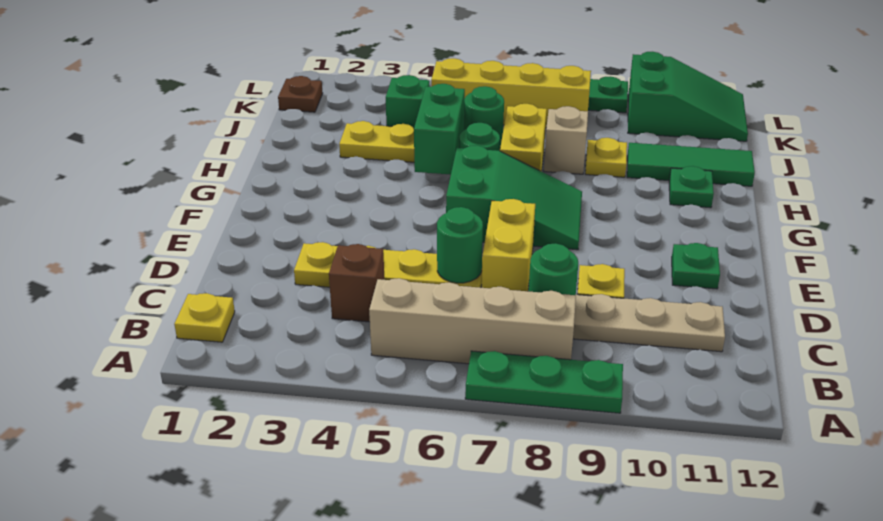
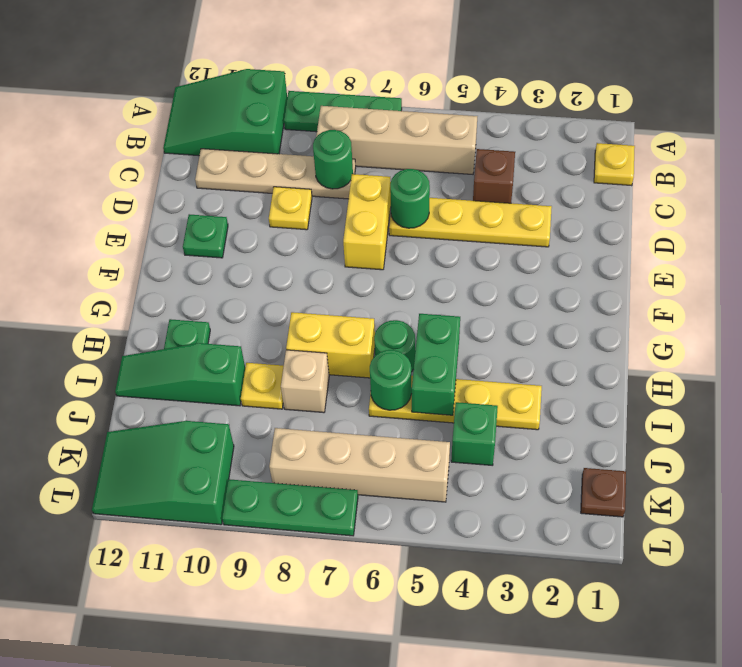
green slope F6:G8 level 1 top 6 -> green slope A10:B12 level 1 top 10
yellow brick H7:I7 level 1 -> yellow brick H7:H8 level 1
green tile I10:I12 level 1 -> green slope I10:I12 level 1 top 10
yellow brick K5:K8 level 1 -> tan brick K5:K8 level 1

